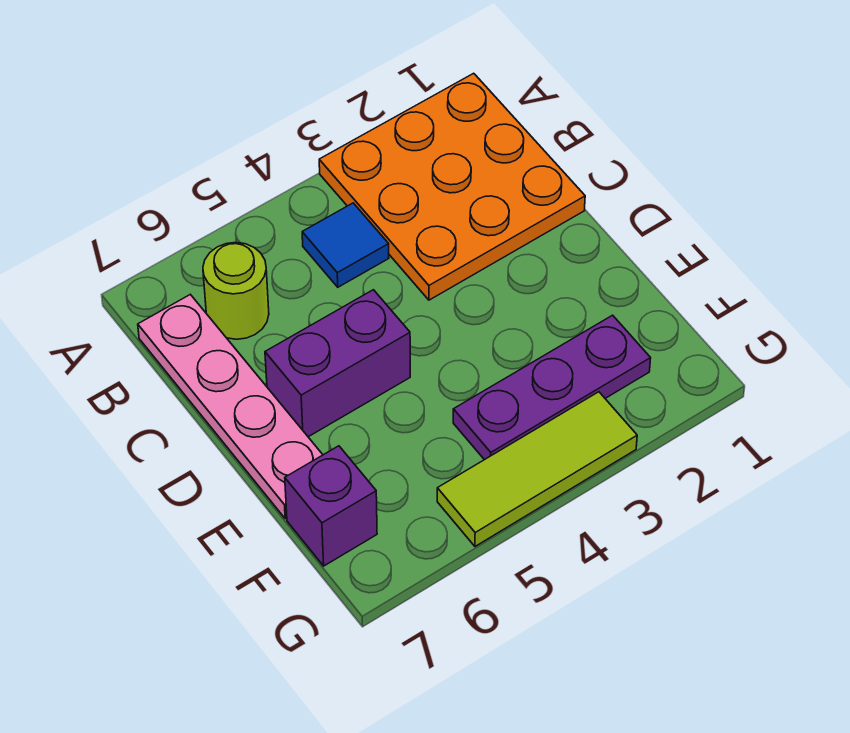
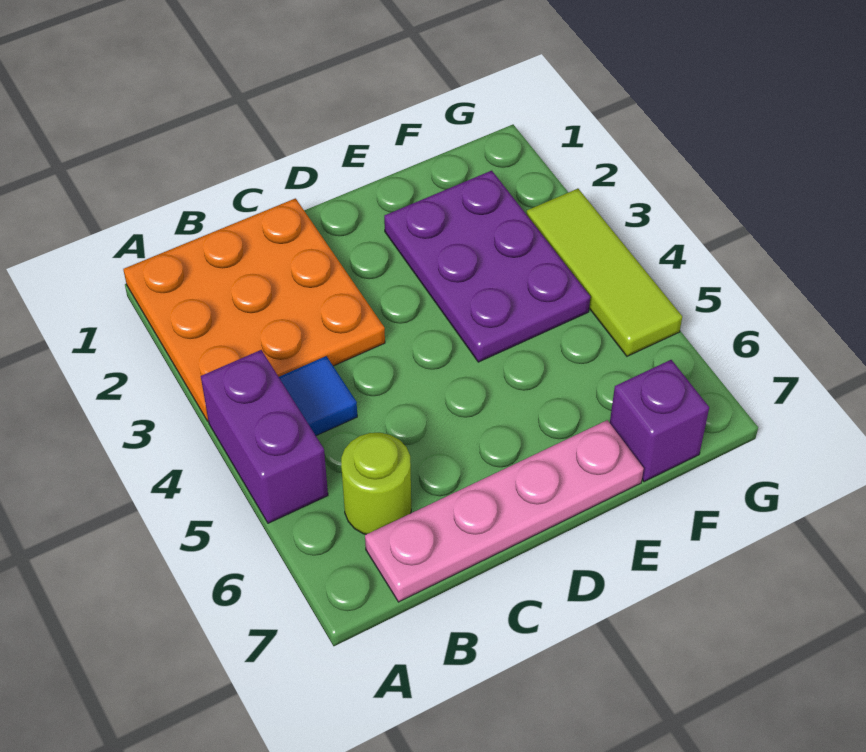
purple brick D5:D6 level 1 -> purple brick A4:A5 level 1
purple plate F2:F4 level 1 -> purple plate E2:F4 level 1

